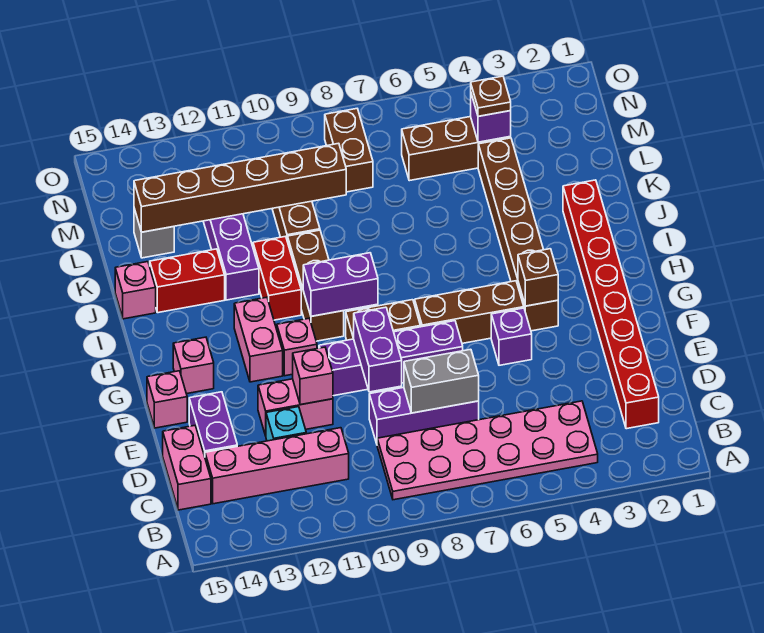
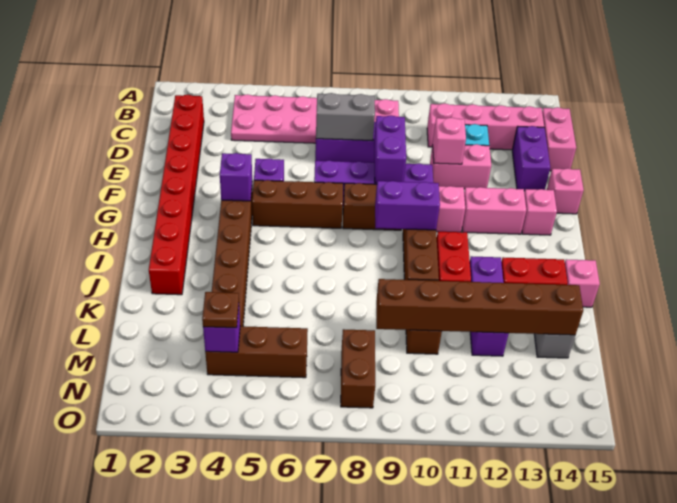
brown brick G4 level 2 -> purple brick G4 level 2
pink brick G12:H12 level 1 -> pink brick G12:G13 level 1

